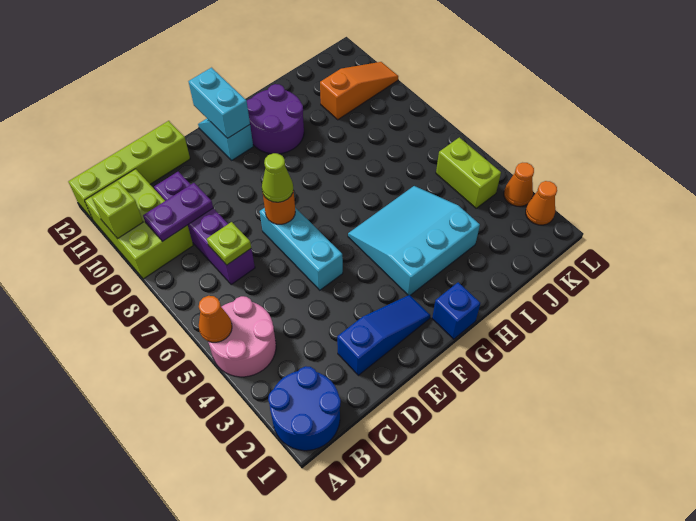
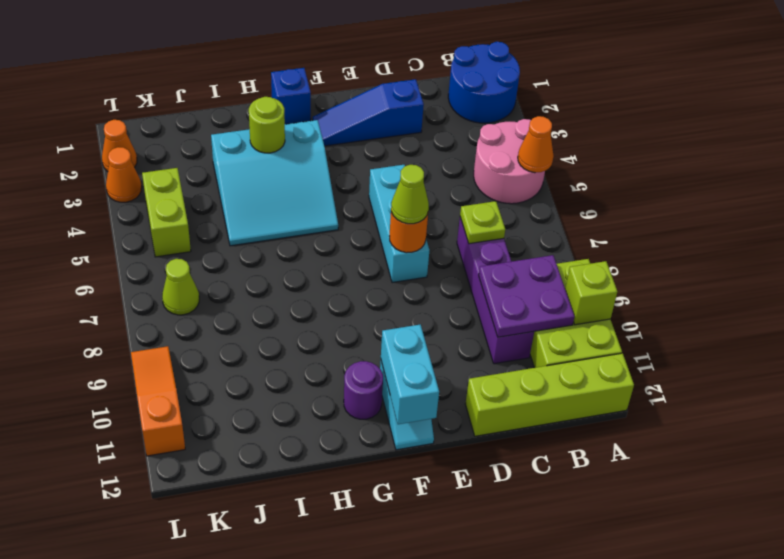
purple plate B9:C9 level 2 -> purple plate B9:C10 level 2
purple round brick G10:H11 level 1 -> purple round brick G11 level 1
none -> lime round brick H3 level 2
orange slope J10:L10 level 1 top J -> orange slope L9:L11 level 1 top 11
none -> lime cone K7 level 1

